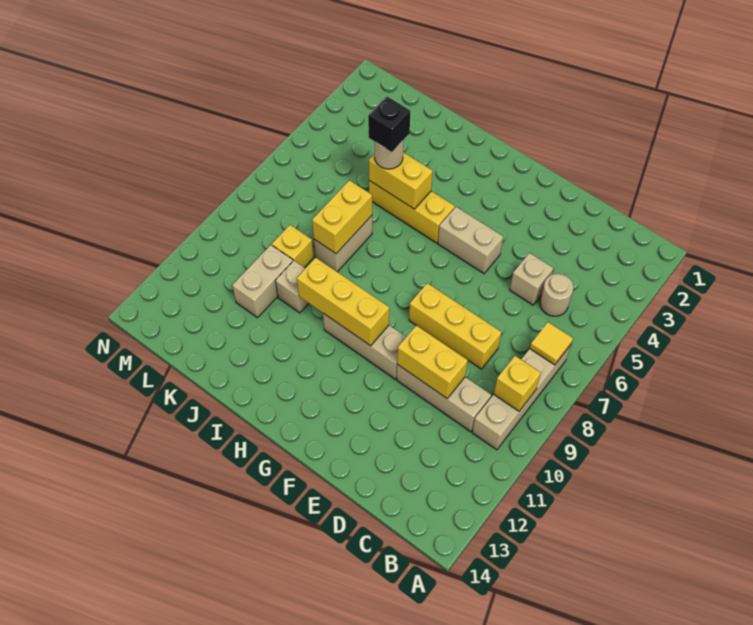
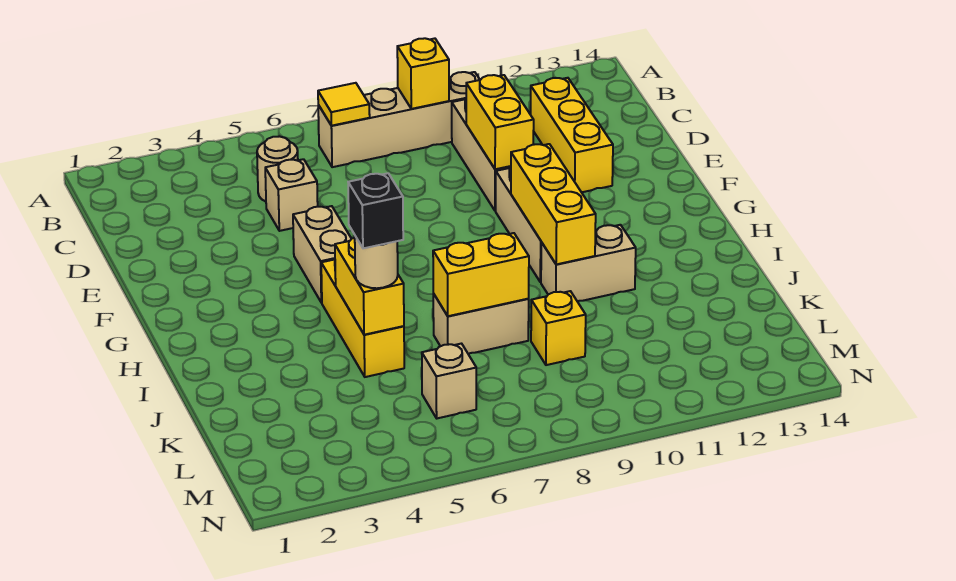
yellow brick D8:F8 level 1 -> yellow brick C12:E12 level 1
tan brick J10 level 1 -> tan brick L6 level 1
tan brick K10:K11 level 1 -> tan brick I10:I11 level 1

